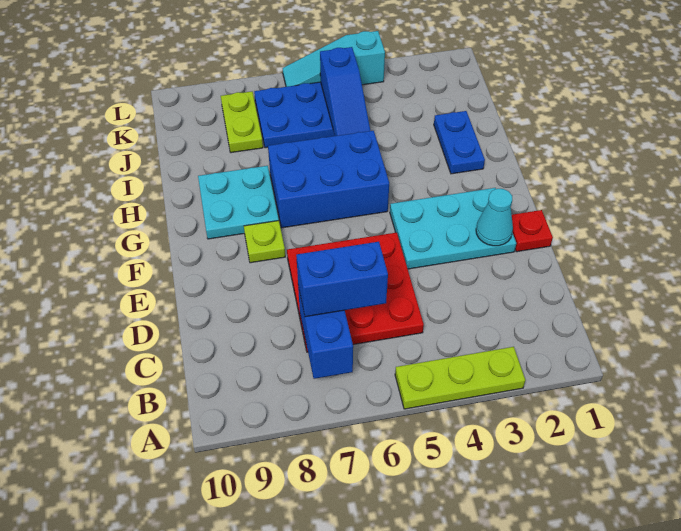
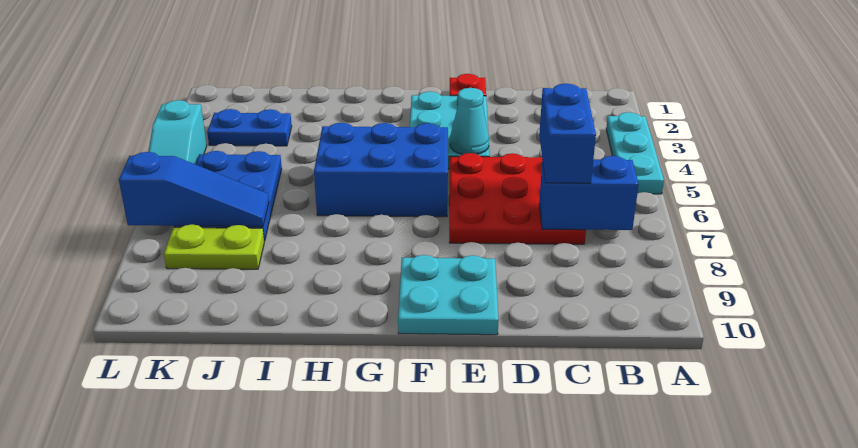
lime plate A3:A5 level 1 -> cyan plate A3:A5 level 1
cyan cone E2 level 2 -> cyan cone E4 level 2
lime plate F8 level 1 -> none
blue brick G5:H7 level 1 -> blue brick F5:H6 level 1
cyan plate G8:H9 level 1 -> cyan plate E9:F10 level 1
blue plate H2:I2 level 1 -> blue plate J3:K3 level 1
blue slope I5:K5 level 2 top K -> blue slope J7:L7 level 2 top L

